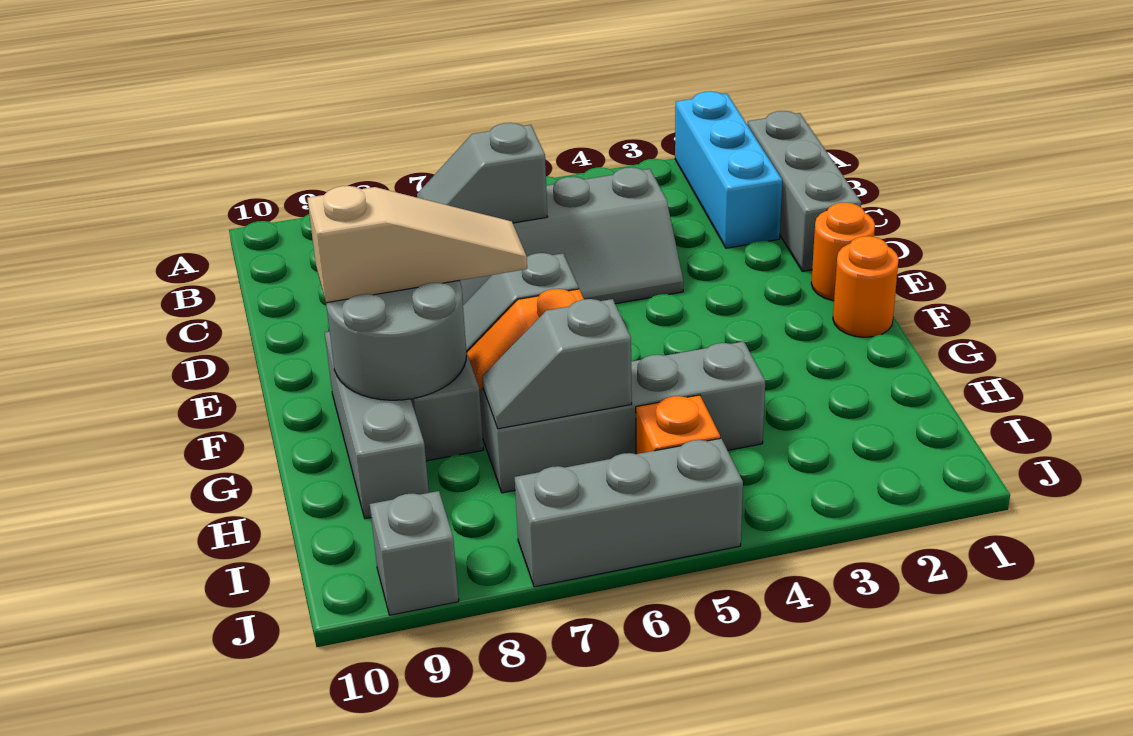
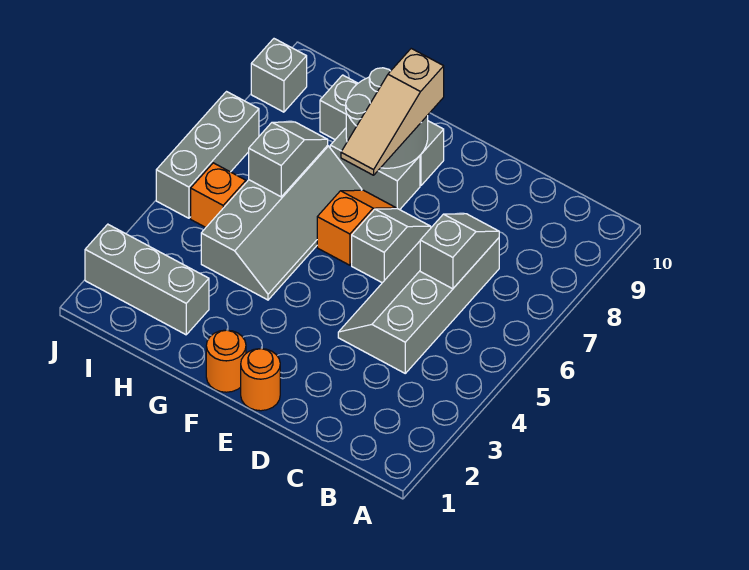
cyan brick A2:C2 level 1 -> none
grey brick B1:D1 level 1 -> grey brick H2:J2 level 1

